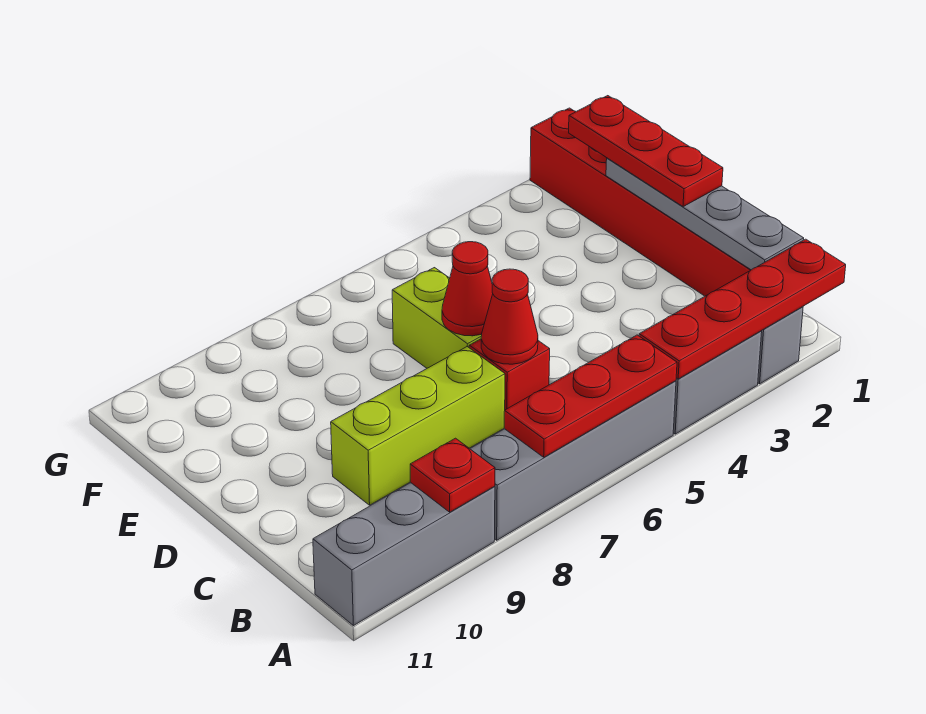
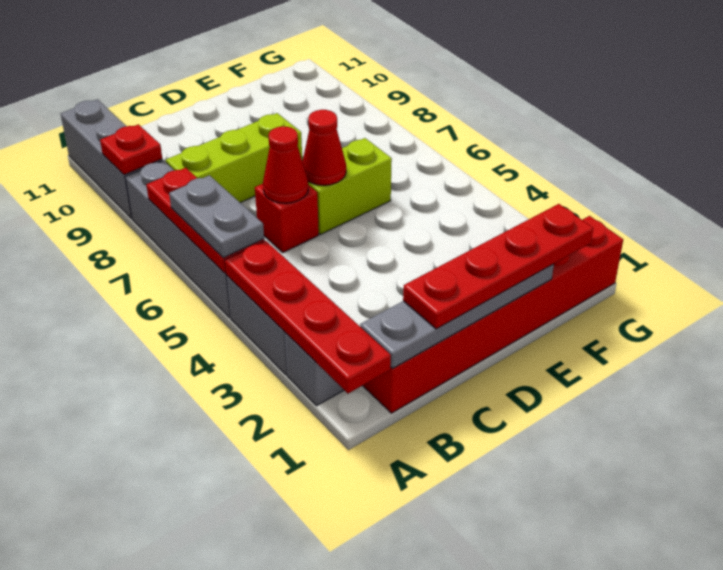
none -> grey plate A5:A6 level 3
lime brick C7:C9 level 1 -> lime brick B8:D8 level 1
red plate D1:F1 level 3 -> red plate C1:F1 level 3

